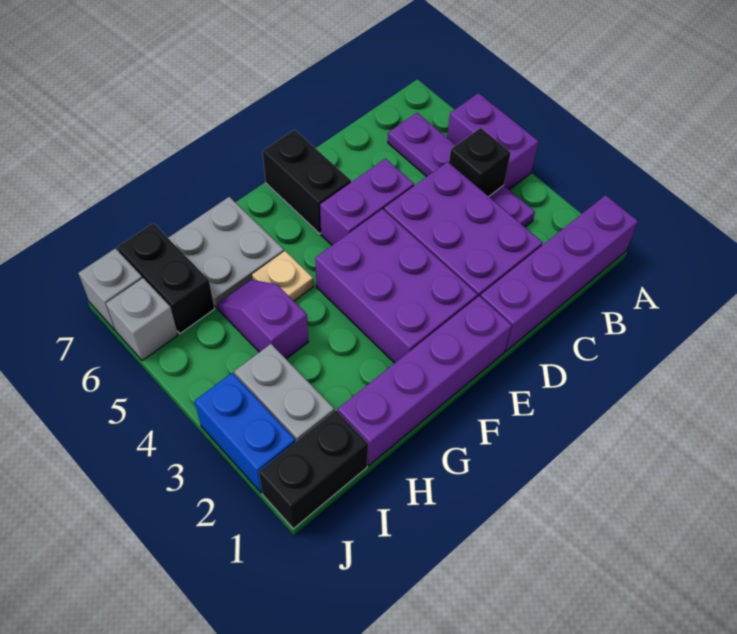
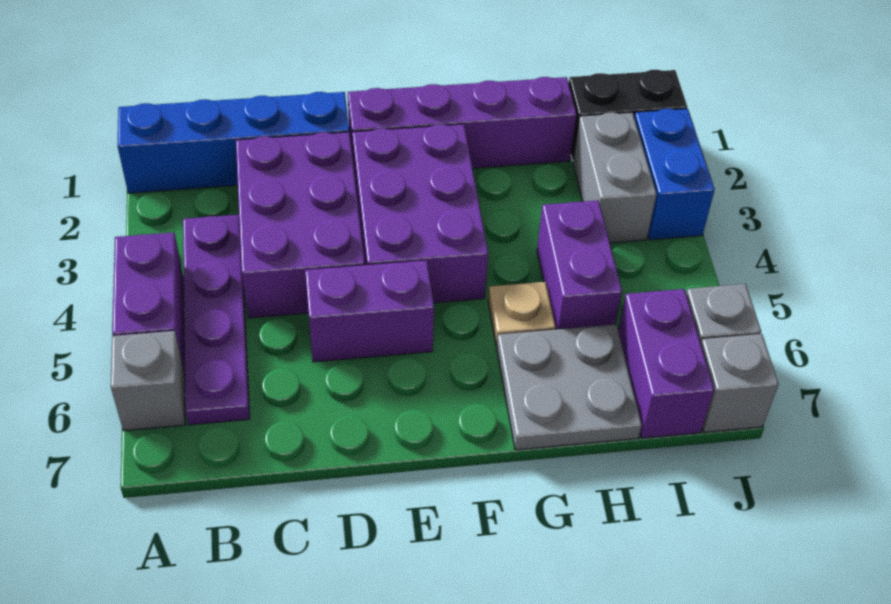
purple brick A1:D1 level 1 -> blue brick A1:D1 level 1
none -> grey brick A6 level 1
black brick B4 level 2 -> none
black brick E6:E7 level 1 -> none
purple slope H4:H5 level 1 top 4 -> purple brick H4:H5 level 1
black brick I6:I7 level 1 -> purple brick I6:I7 level 1

